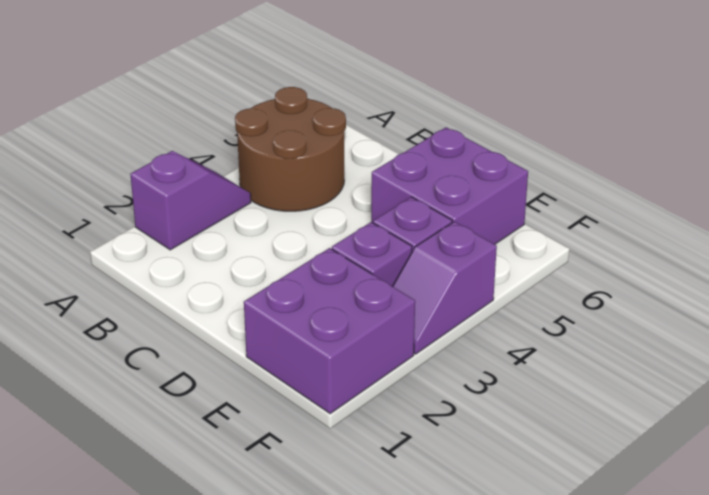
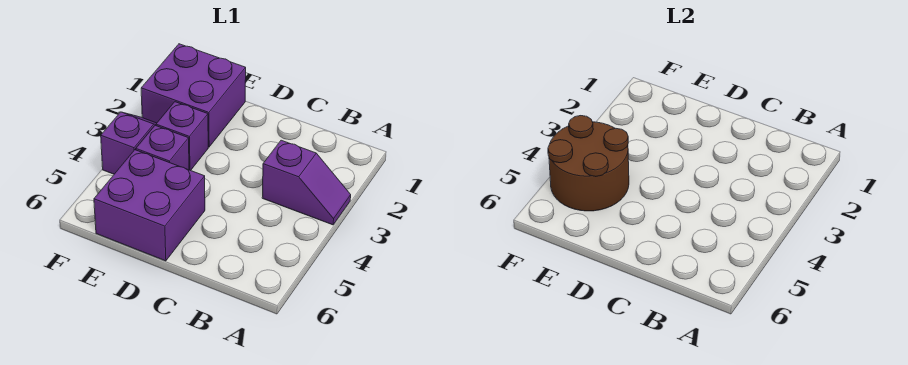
purple slope A2:A3 level 1 top 2 -> purple slope A3:B3 level 1 top B
brown round brick A4:B5 level 1 -> brown round brick E4:F5 level 2

